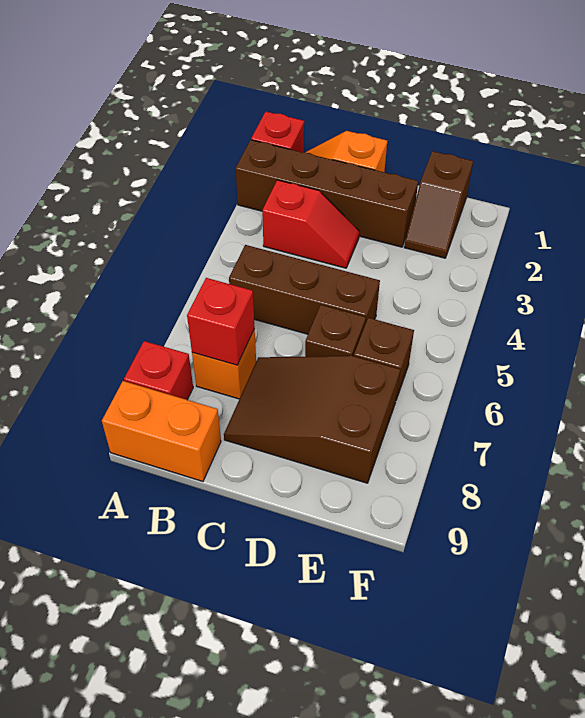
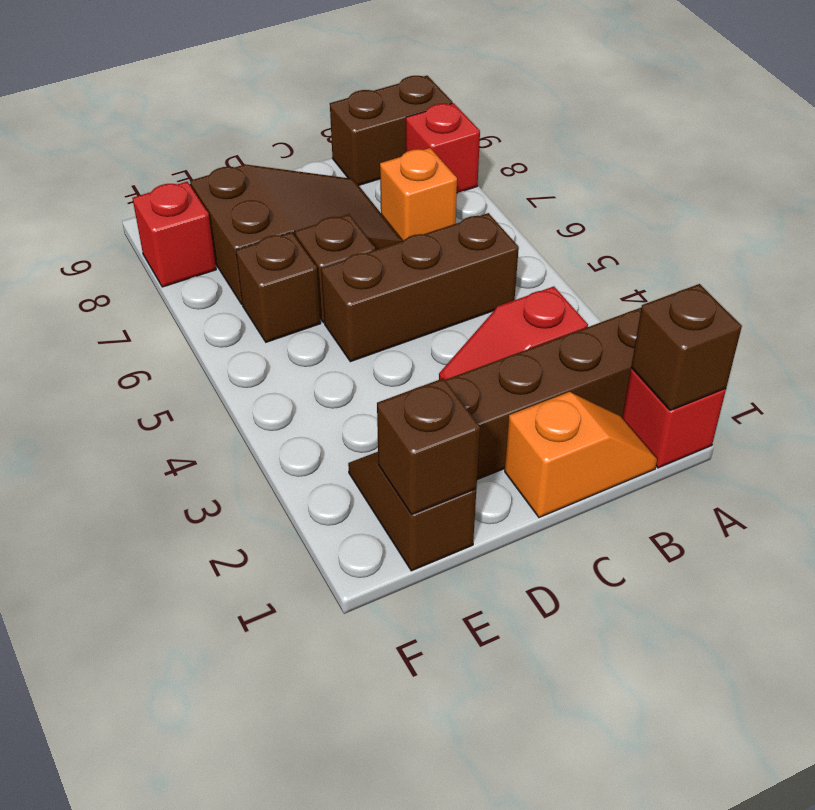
none -> brown brick A1 level 2
orange brick A9:B9 level 1 -> brown brick A9:B9 level 1
red brick B7 level 2 -> red brick F8 level 1
none -> brown brick E1 level 2

